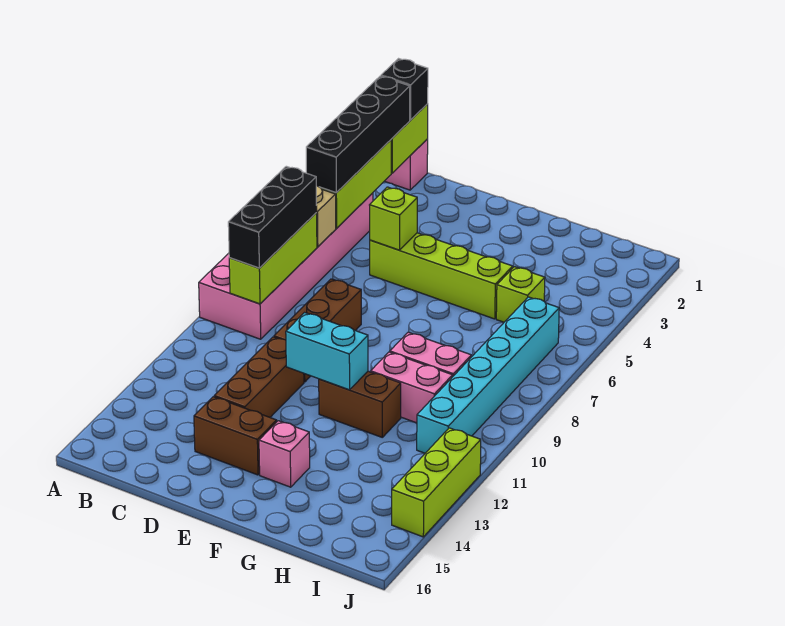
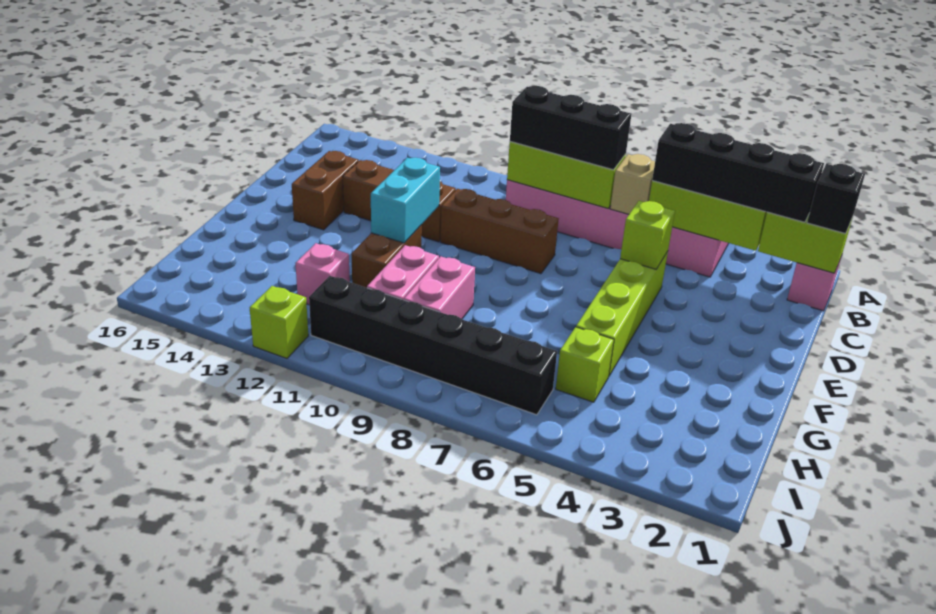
pink brick F14 level 1 -> pink brick H12 level 1
cyan brick I6:I11 level 1 -> black brick I6:I11 level 1
lime brick J12:J14 level 1 -> lime brick J12 level 1

